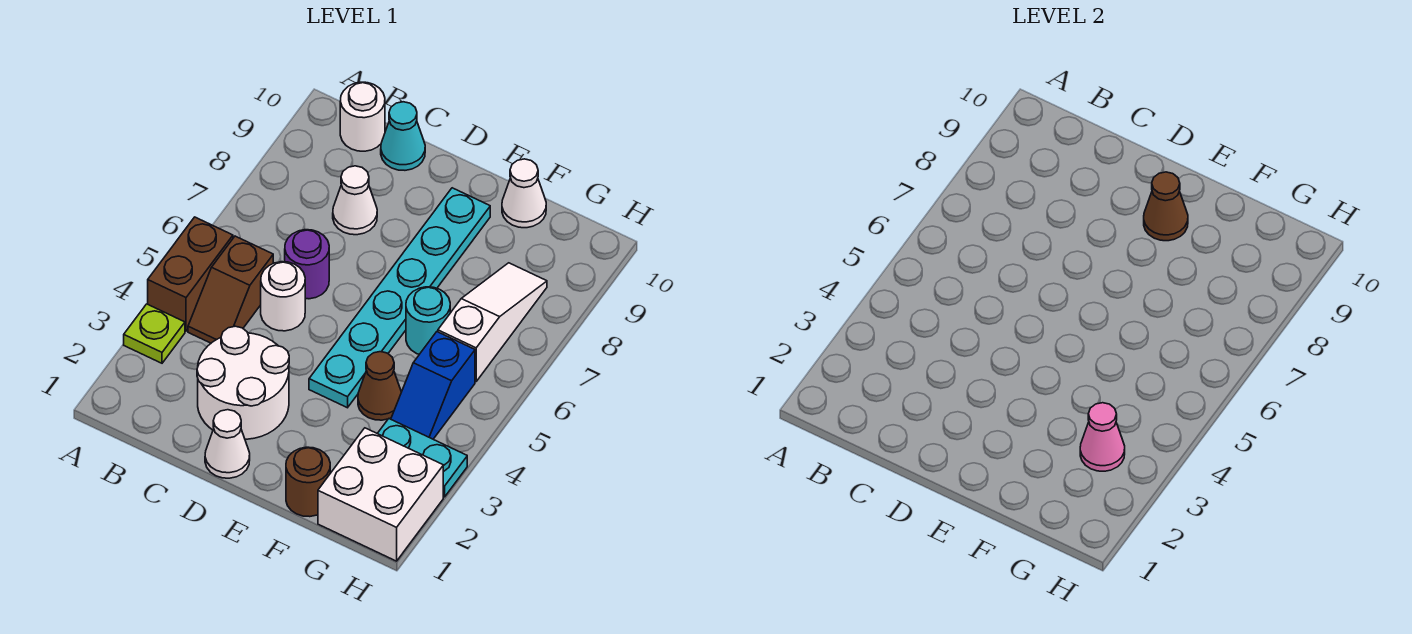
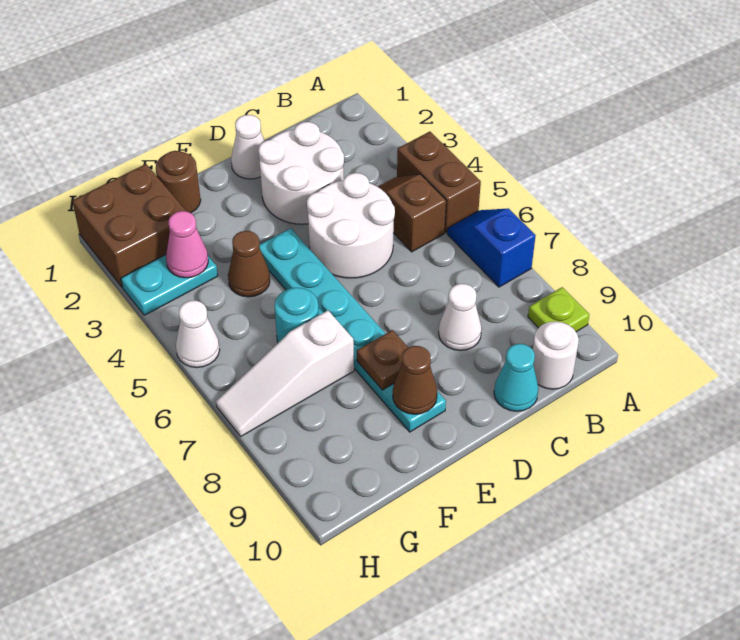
lime plate A3 level 1 -> lime plate A9 level 1
white round brick C5 level 1 -> white round brick C4:D5 level 1
purple round brick C6 level 1 -> none
none -> brown plate E8 level 2
white cone F10 level 1 -> white cone H5 level 1
white brick G1:H2 level 1 -> brown brick G1:H2 level 1
blue slope G4:G5 level 1 top 5 -> blue slope A6:A7 level 1 top 7
white slope G6:G8 level 1 top 6 -> white slope F7:H7 level 1 top F

